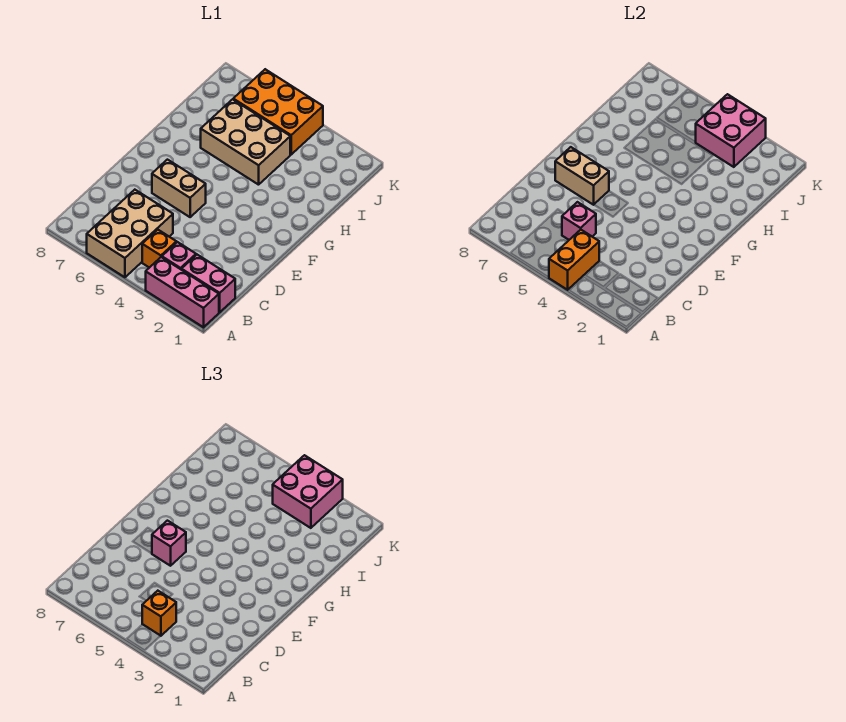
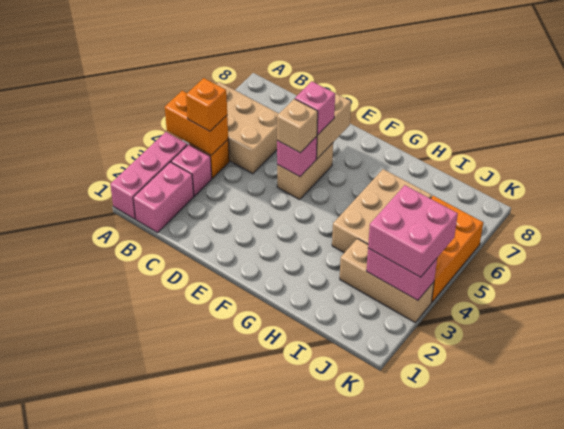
pink brick C5 level 2 -> pink brick E5 level 2
none -> tan brick E5 level 3
none -> tan brick I3:K3 level 1
pink brick J3:K4 level 2 -> pink brick J3:K3 level 2

